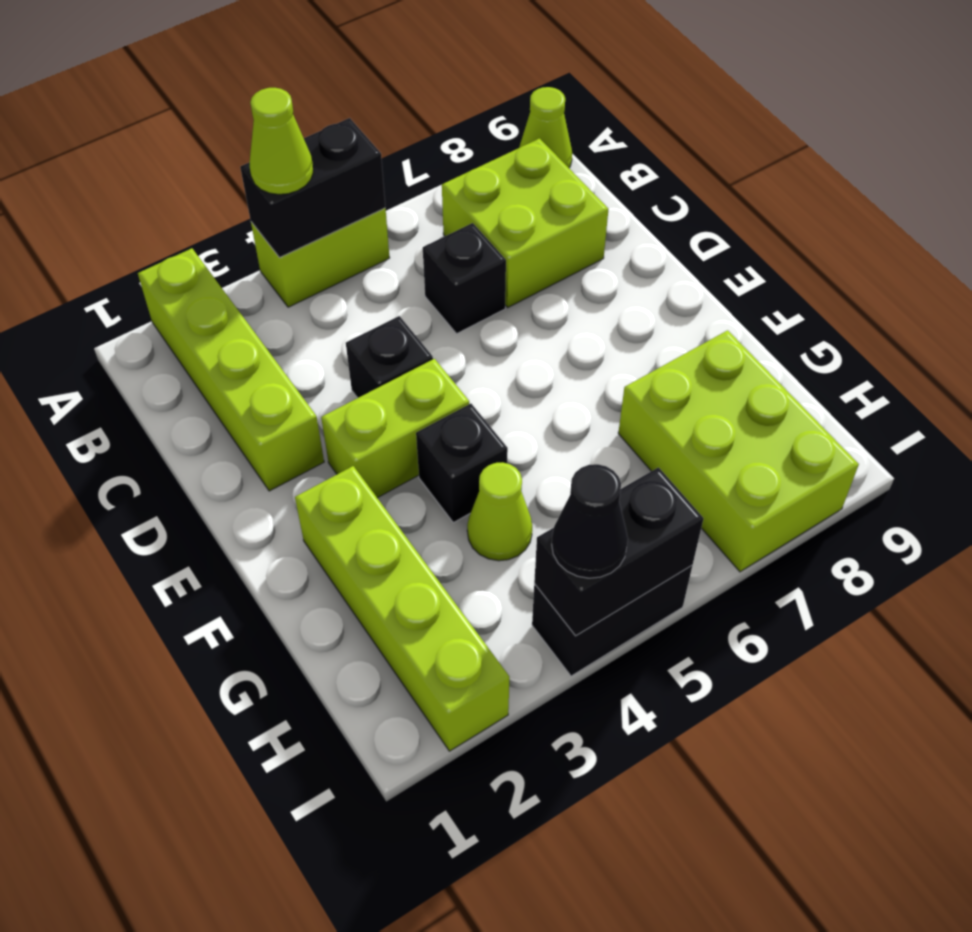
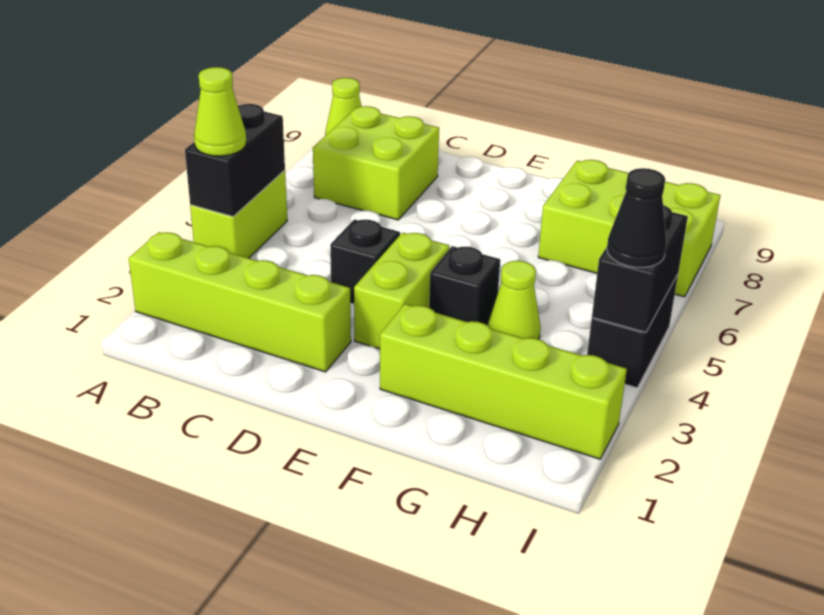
black brick C6 level 1 -> none

